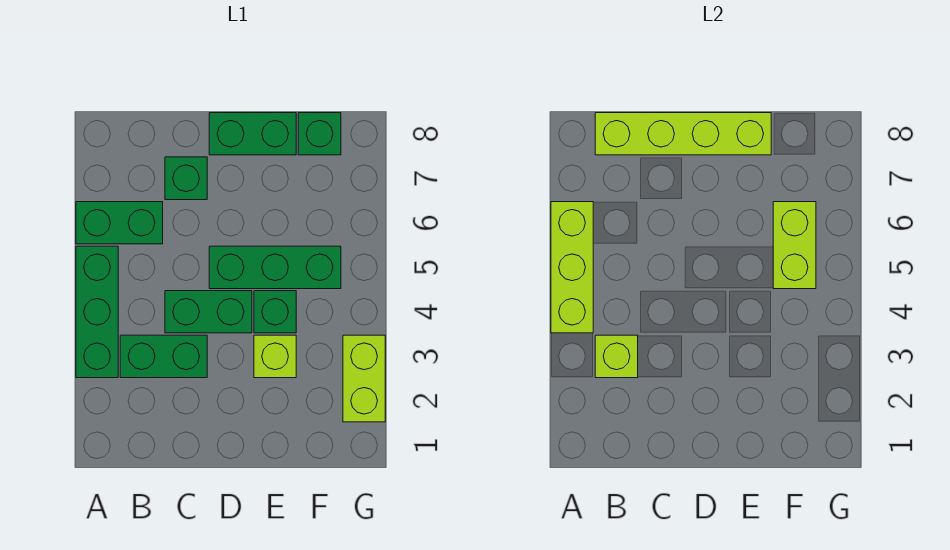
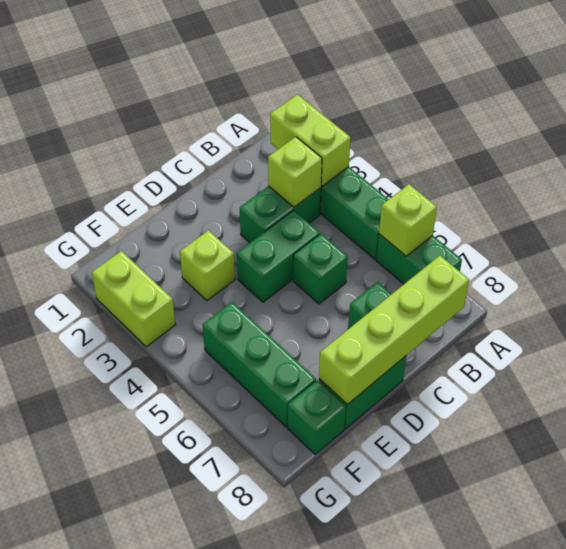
lime brick A4:A6 level 2 -> lime brick A6 level 2
green brick A6:B6 level 1 -> green brick A6:A7 level 1
green brick D5:F5 level 1 -> green brick F5:F7 level 1
green brick E4 level 1 -> green brick C5 level 1
lime brick F5:F6 level 2 -> lime brick A2:A3 level 2

